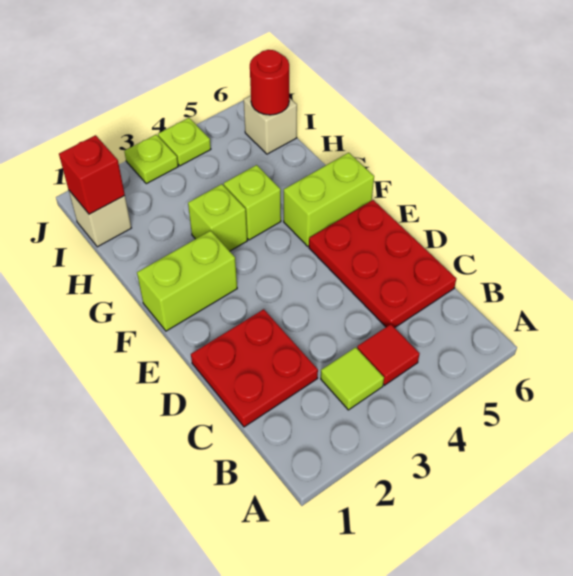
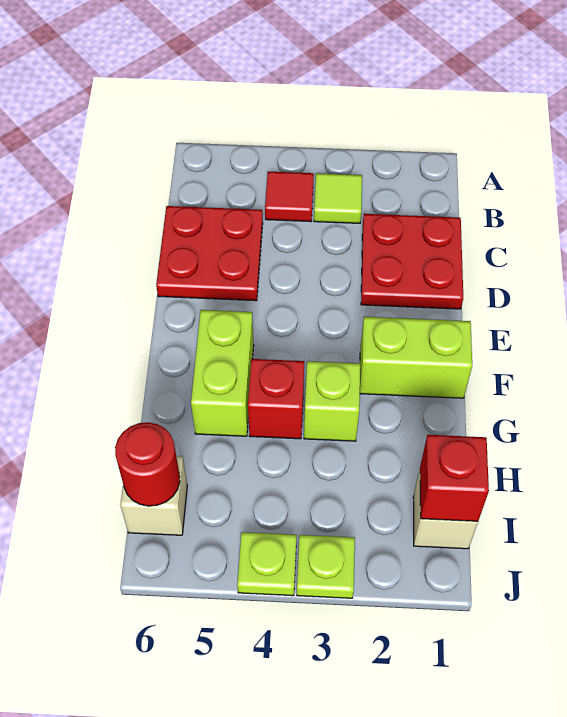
red plate C5:E6 level 1 -> red plate C5:D6 level 1
lime brick F5:F6 level 1 -> lime brick F5:G5 level 1
lime brick G4 level 1 -> red brick G4 level 1

